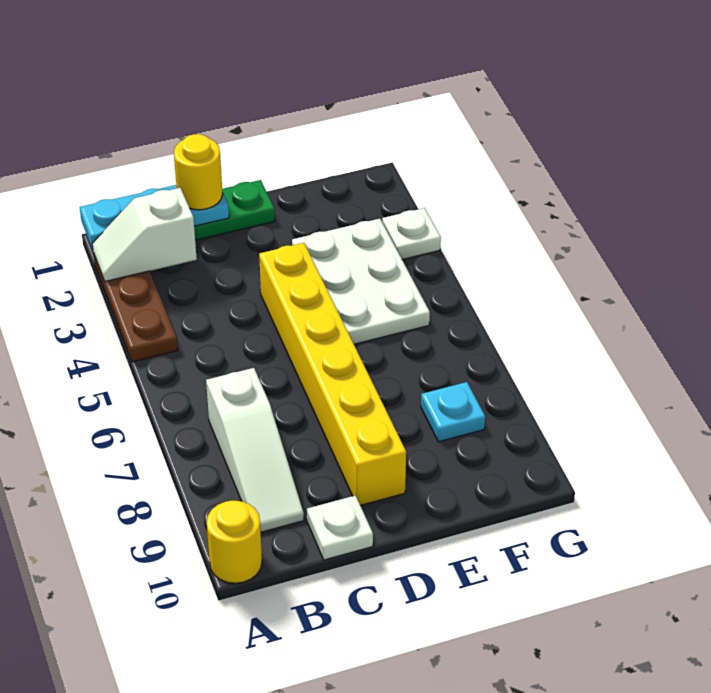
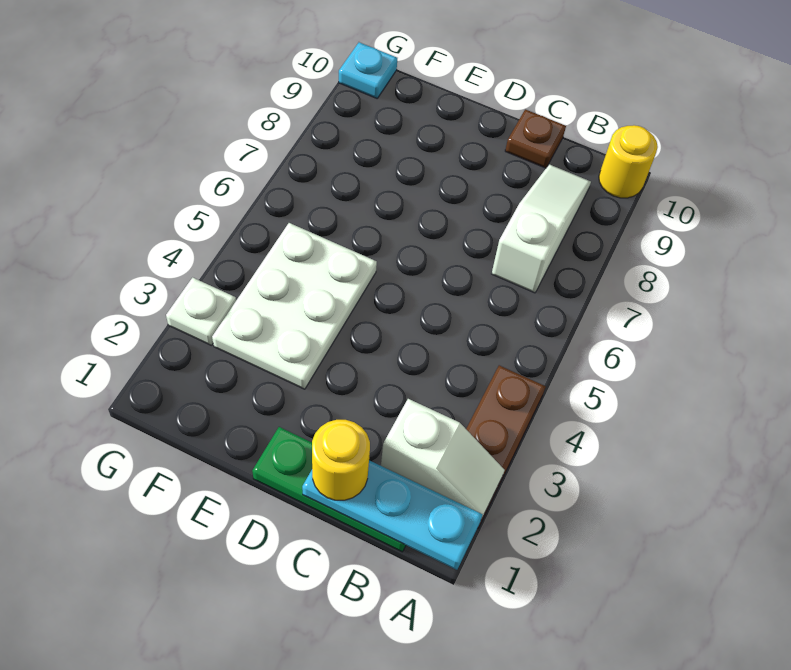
white plate C10 level 1 -> brown plate C10 level 1
yellow brick D4:D9 level 1 -> none
cyan plate F8 level 1 -> cyan plate G10 level 1

